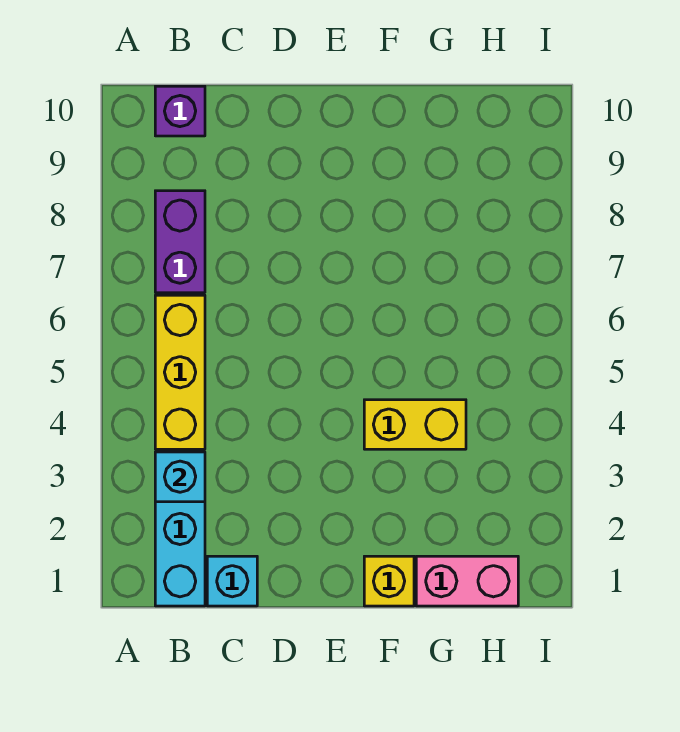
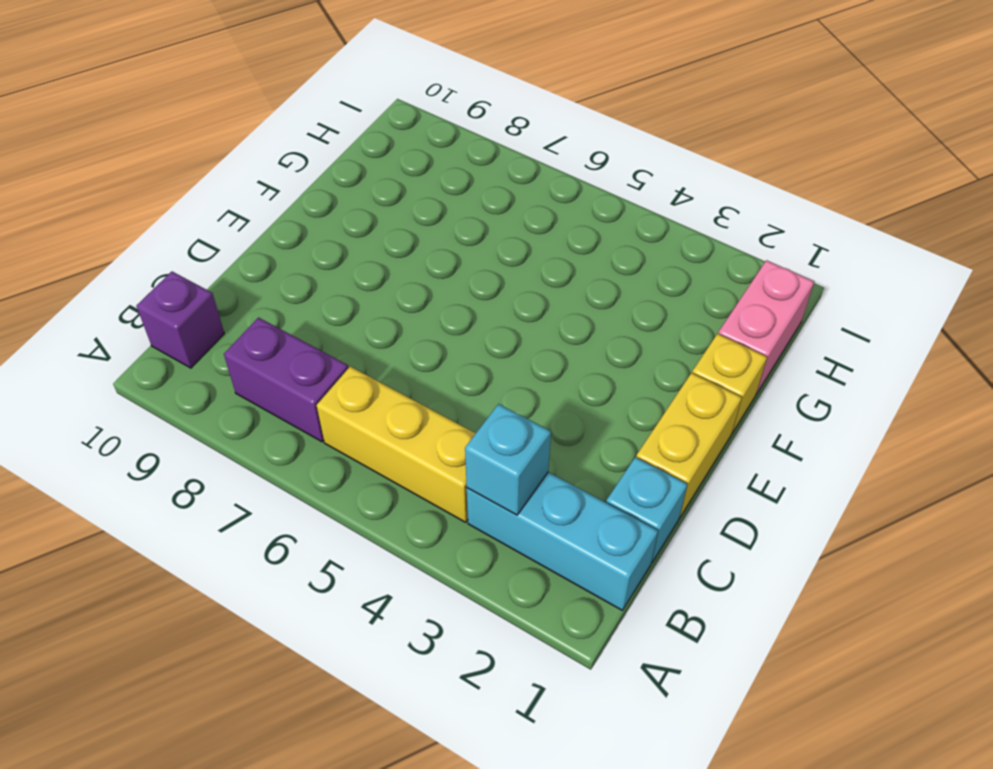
yellow brick F4:G4 level 1 -> yellow brick D1:E1 level 1

